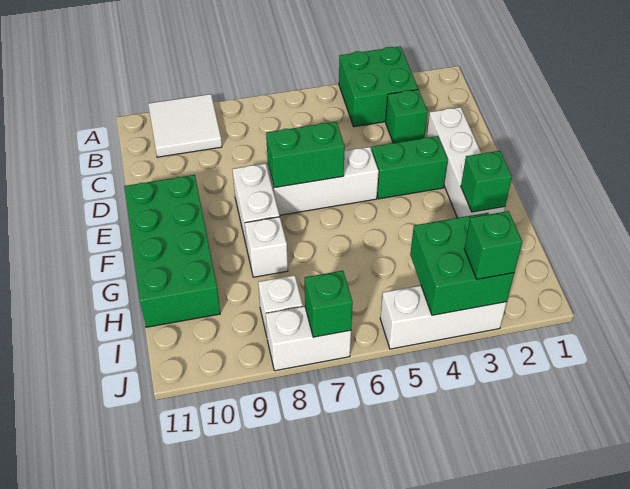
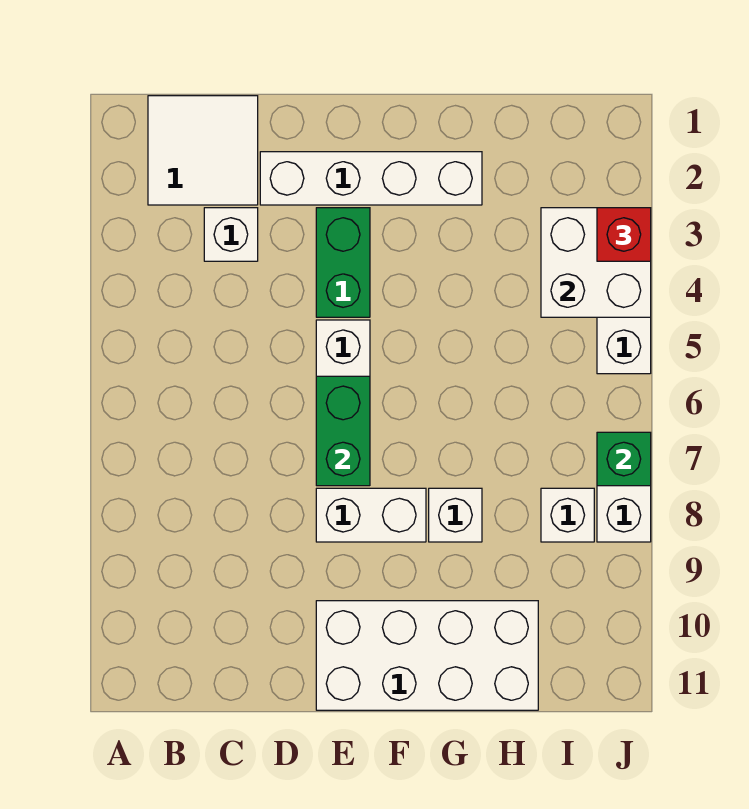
green brick A3:B4 level 1 -> none
white tile A9:B10 level 1 -> white tile B1:C2 level 1
green brick C3 level 1 -> white brick C3 level 1
green brick E10:H11 level 1 -> white brick E10:H11 level 1
green brick G2 level 2 -> none
green brick I3:J4 level 2 -> white brick I3:J4 level 2
green brick J3 level 3 -> red brick J3 level 3

